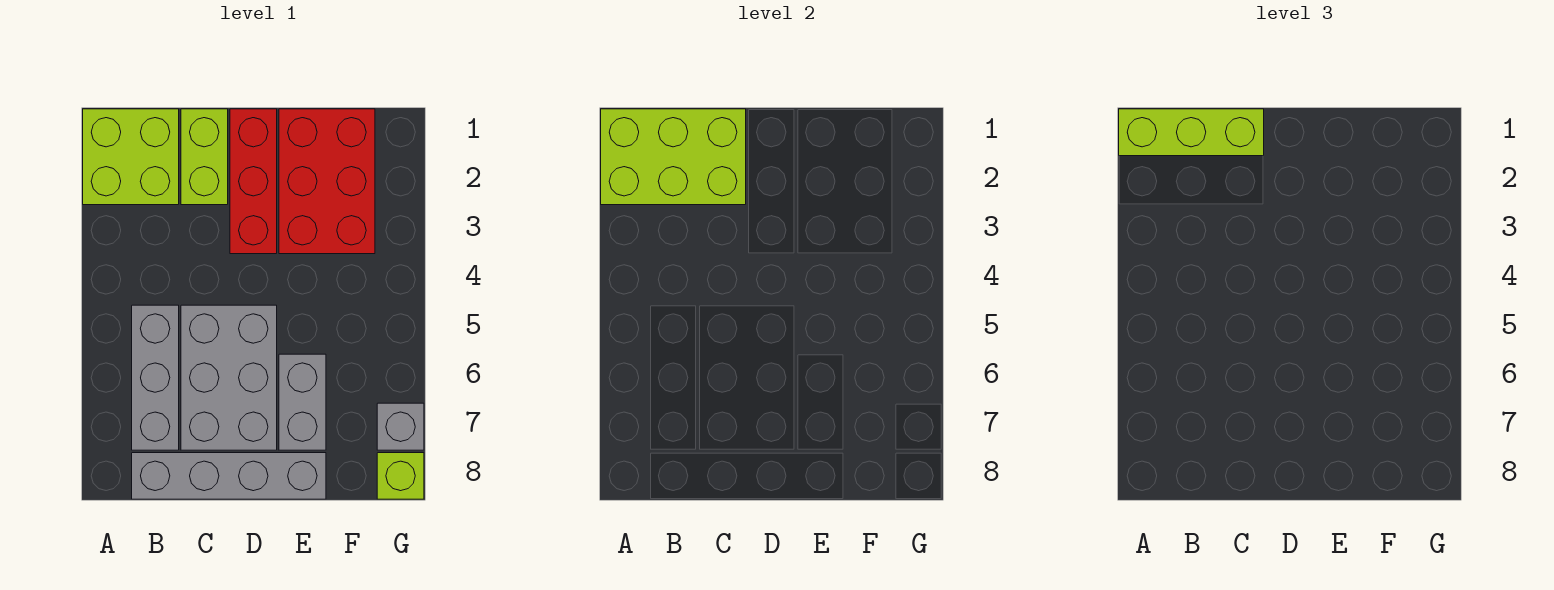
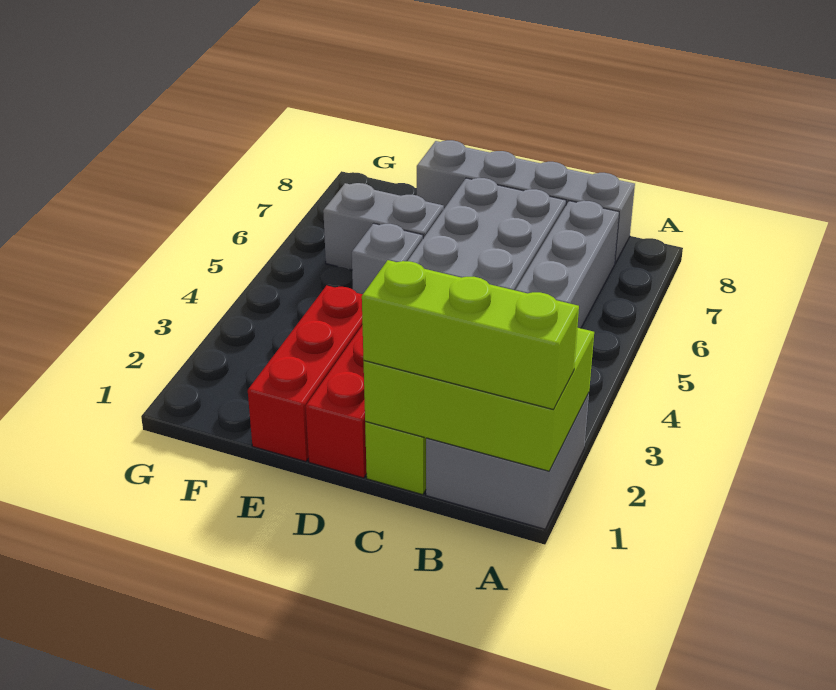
lime brick A1:B2 level 1 -> grey brick A1:B2 level 1
red brick E1:F3 level 1 -> red brick E1:E3 level 1
grey brick E6:E7 level 1 -> grey brick E6:F6 level 1
grey brick G7 level 1 -> grey brick E5 level 1
lime brick G8 level 1 -> none

